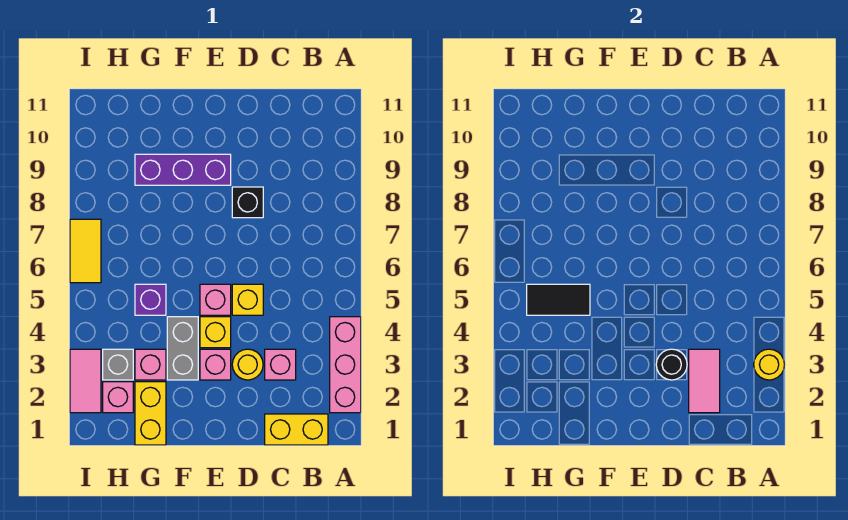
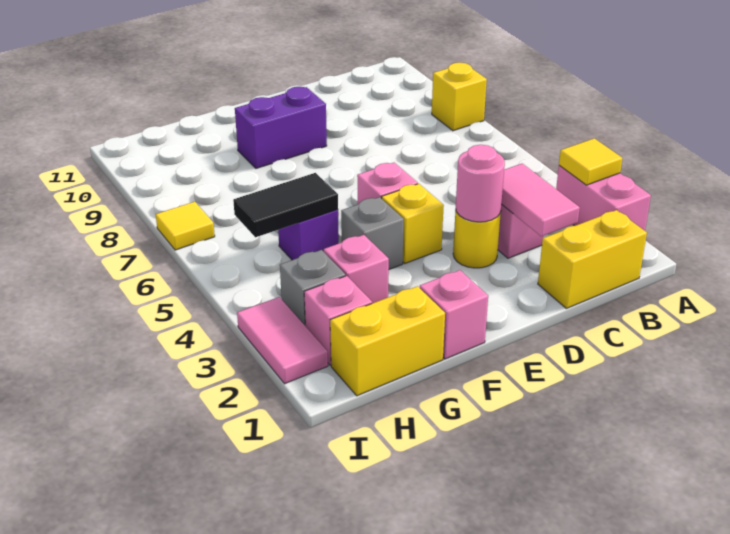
pink brick A2:A4 level 1 -> pink brick A2:A3 level 1
yellow round brick A3 level 2 -> yellow tile A3 level 2
black round brick D3 level 2 -> pink round brick D3 level 2
yellow brick D5 level 1 -> yellow brick A8 level 1
black brick D8 level 1 -> none
pink brick E3 level 1 -> pink brick F1 level 1
purple brick E9:G9 level 1 -> purple brick E9:F9 level 1
grey brick F3:F4 level 1 -> grey brick F4 level 1
yellow brick G1:G2 level 1 -> yellow brick G1:H1 level 1
yellow tile I6:I7 level 1 -> yellow tile I7 level 1

